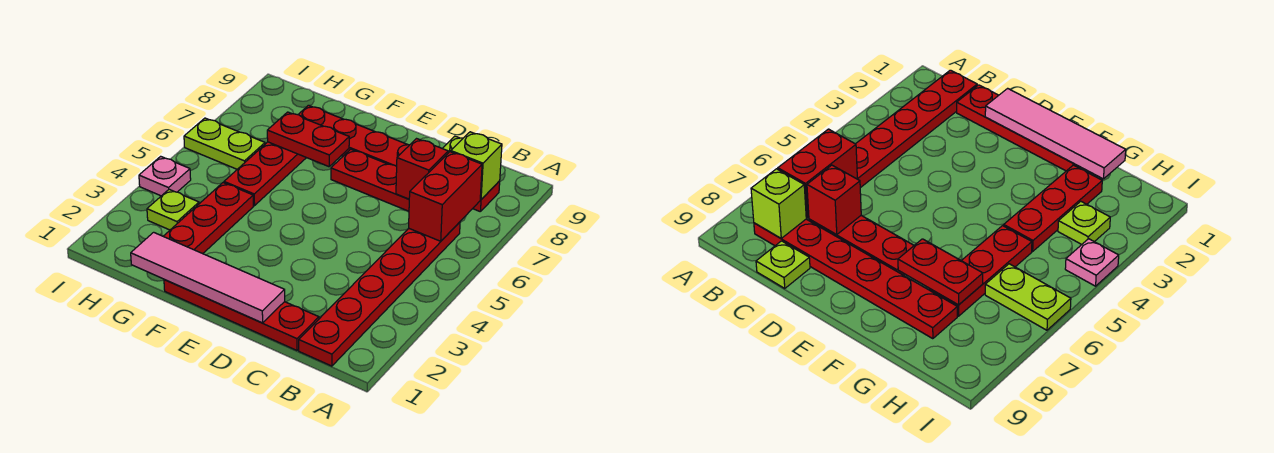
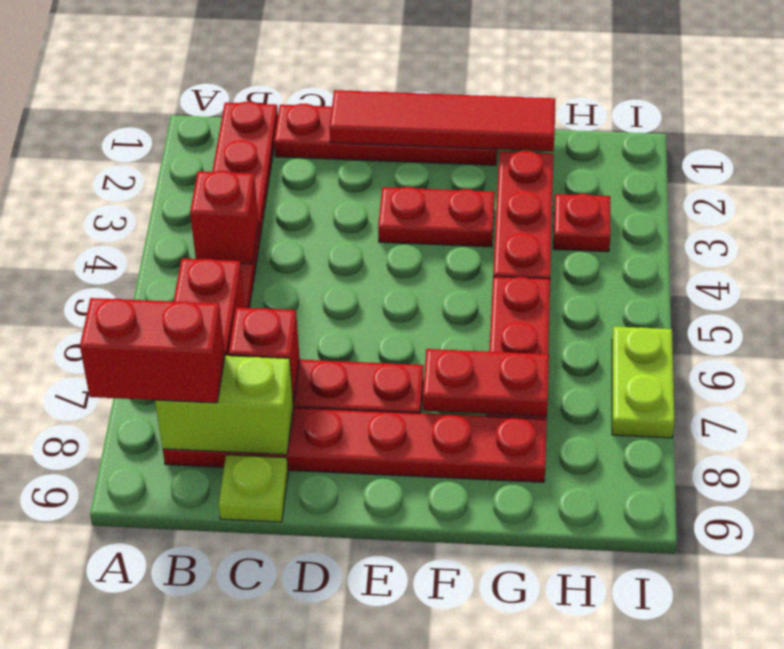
none -> red brick A8:B8 level 3
none -> red brick B4 level 2
lime brick B8 level 2 -> lime brick B8:C8 level 2
pink tile D1:G1 level 2 -> red tile D1:G1 level 2
none -> red plate E3:F3 level 1
lime plate H3 level 1 -> red plate H3 level 1
lime plate H6:I6 level 1 -> lime plate I6:I7 level 1
pink plate I4 level 1 -> none

